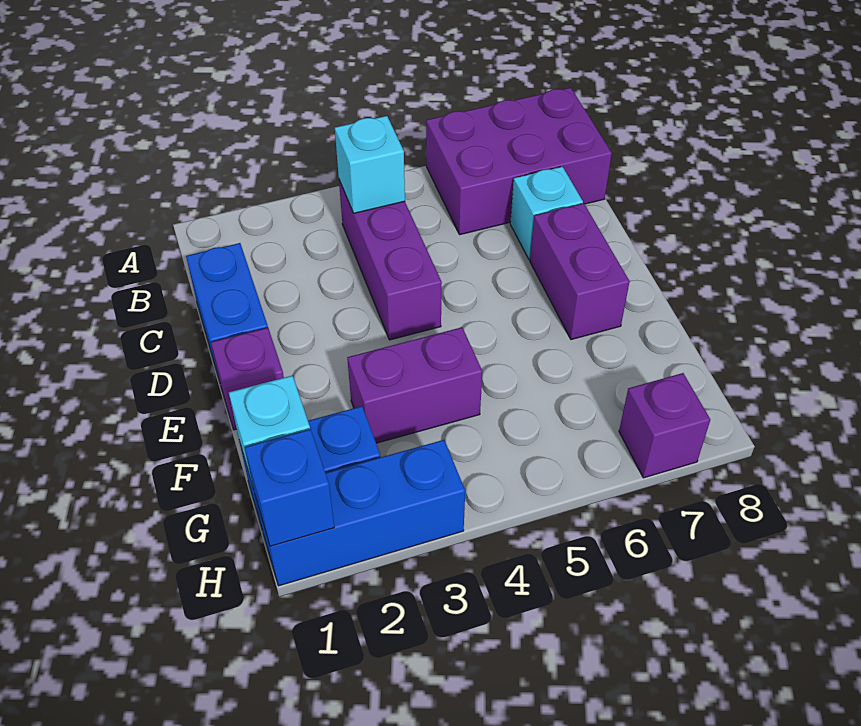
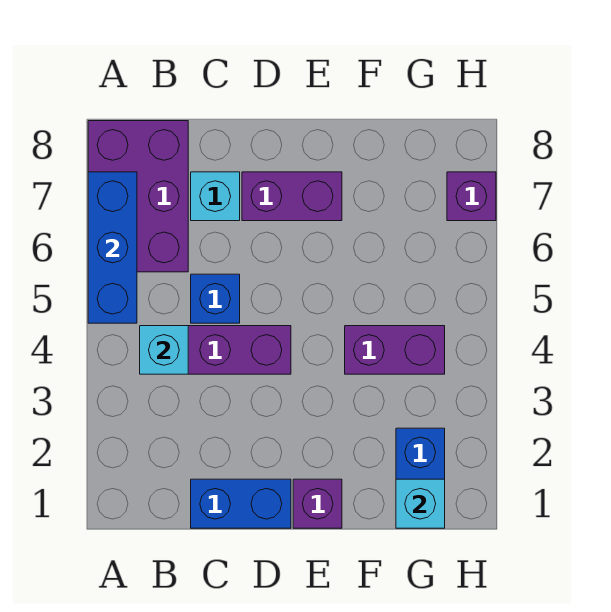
purple brick F3:F4 level 1 -> purple brick F4:G4 level 1
blue brick H1:H3 level 1 -> blue brick A5:A7 level 2
blue brick H1 level 2 -> blue brick C5 level 1

